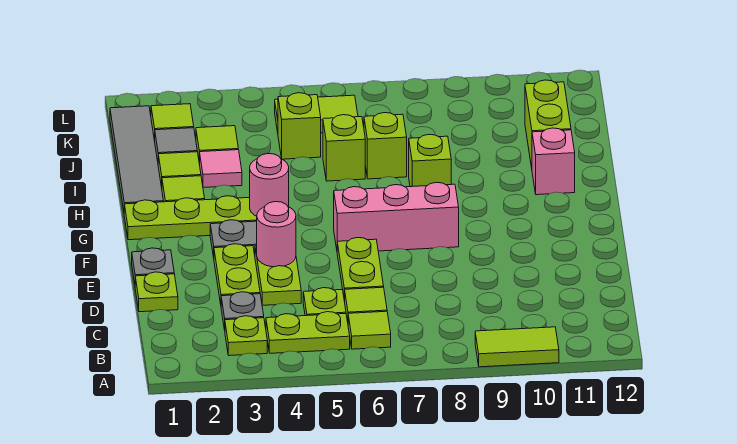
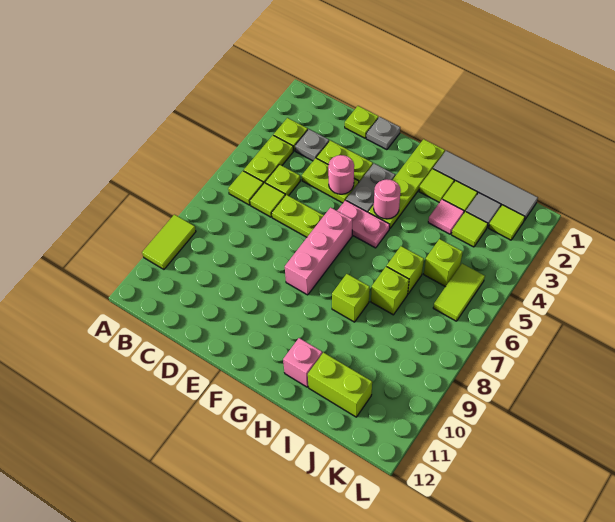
none -> pink plate F5:G5 level 1

